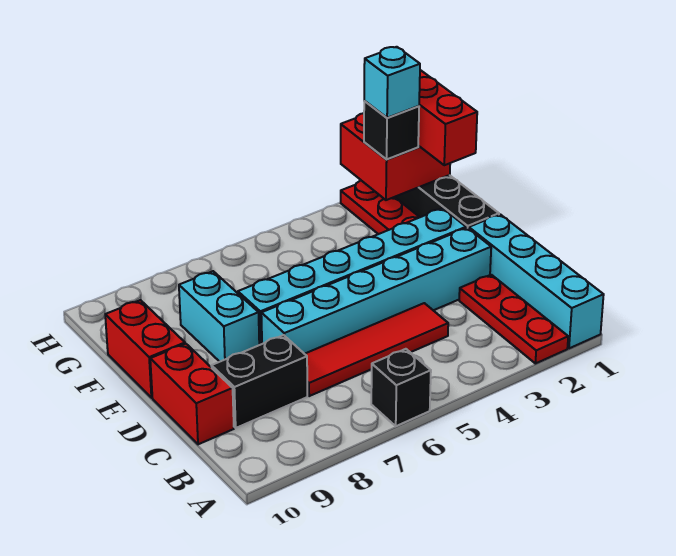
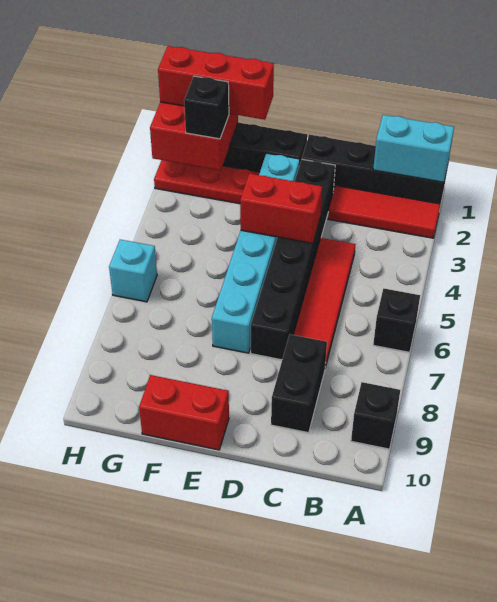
cyan brick A1:D1 level 1 -> black brick A1:D1 level 1
red plate A2:C2 level 1 -> red tile A2:C2 level 1
none -> black brick A9 level 1
red brick C10:D10 level 1 -> red brick D4:E4 level 2
cyan brick D2:D7 level 1 -> black brick D2:D7 level 1
cyan brick E8:F8 level 1 -> cyan brick A1:B1 level 2
cyan brick G2 level 4 -> cyan brick H6 level 1

